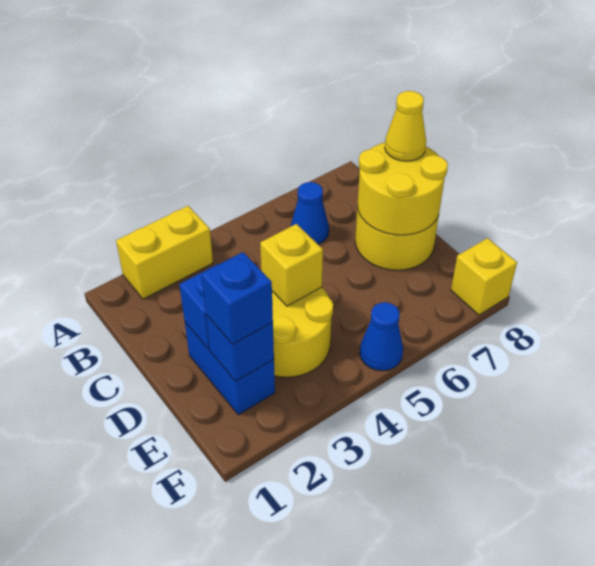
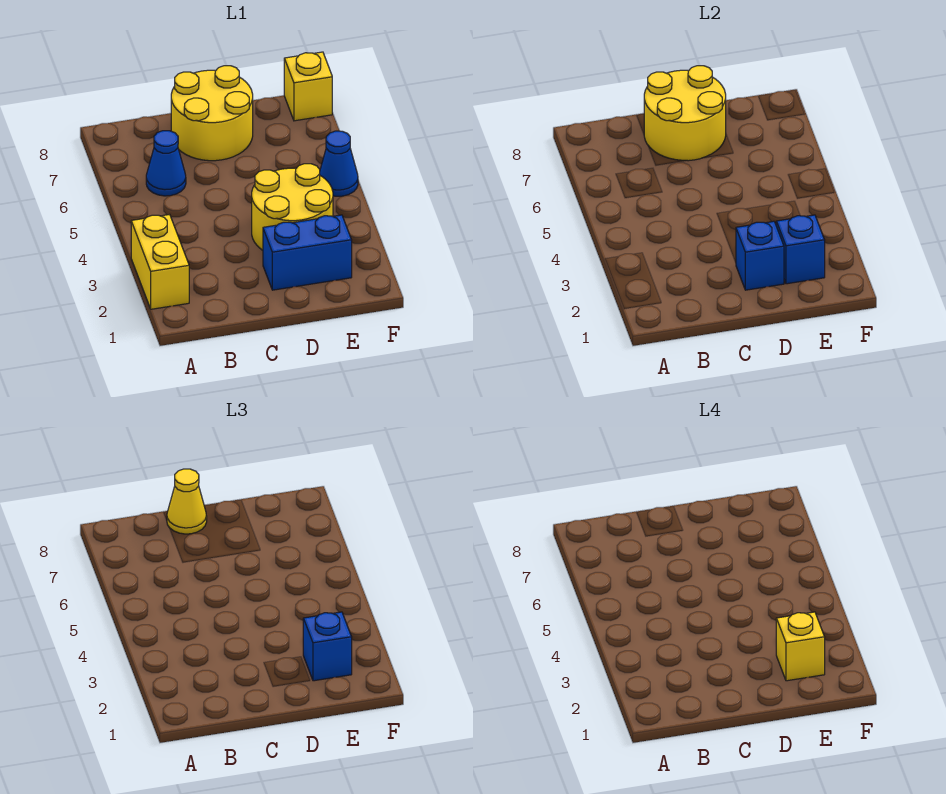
yellow brick D4 level 2 -> yellow brick E2 level 4

